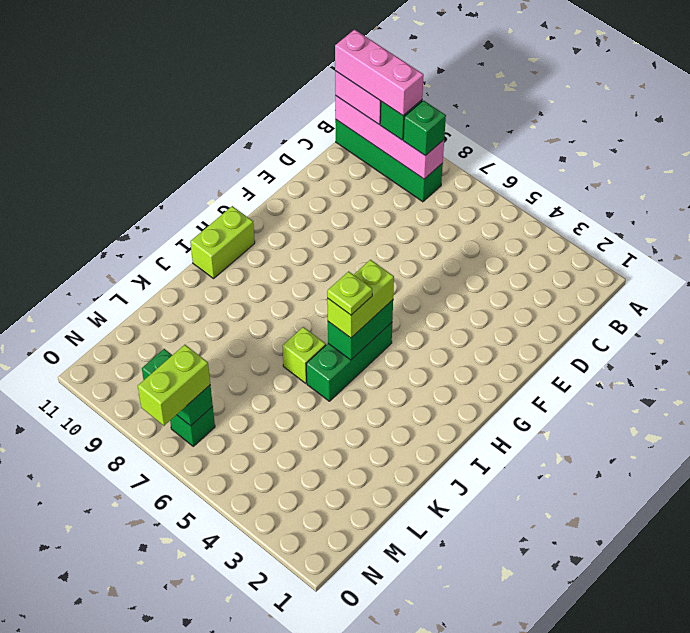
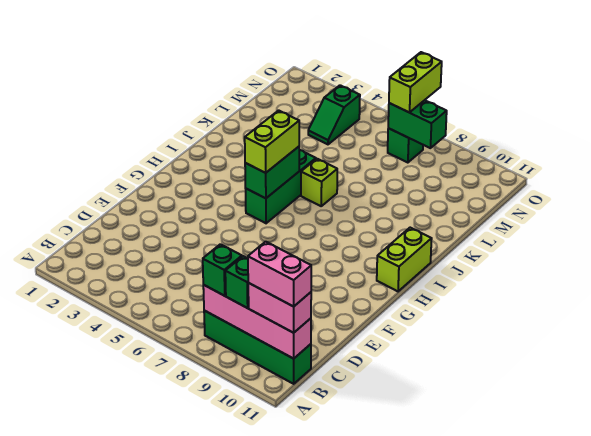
pink brick B9:B11 level 4 -> pink brick B10:B11 level 4
lime plate I5 level 4 -> none
none -> green slope M4:N4 level 1 top N

